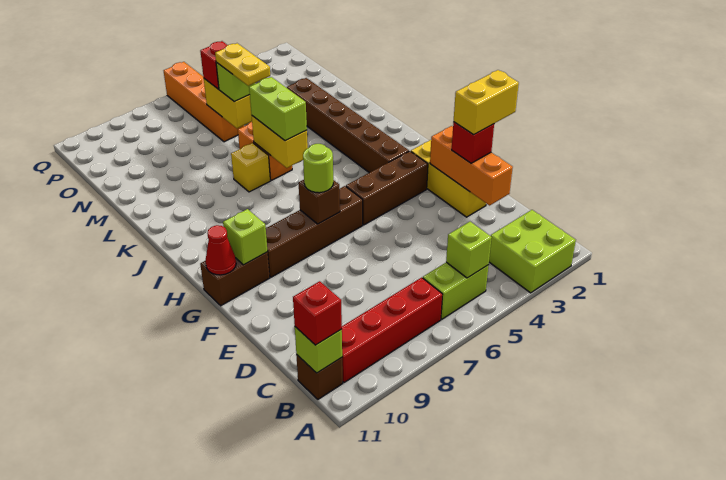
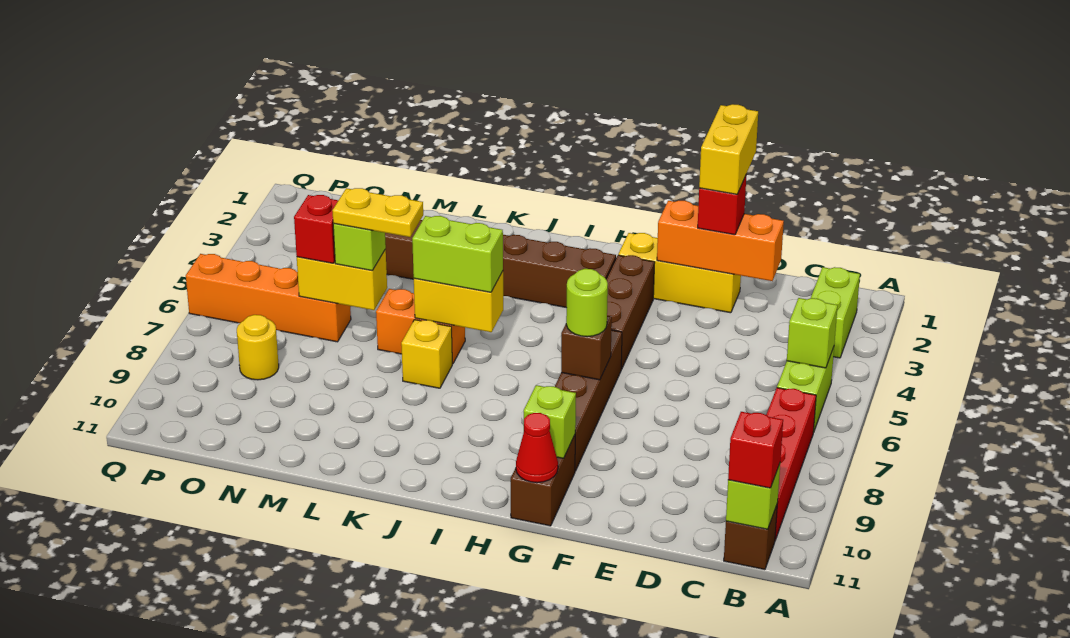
lime brick A2:B3 level 1 -> lime brick B2:B3 level 1
none -> yellow round brick O8 level 1

